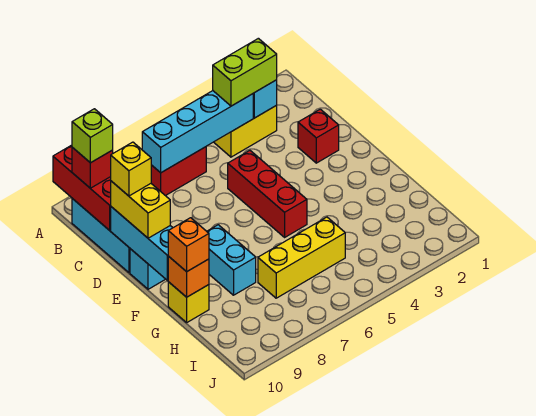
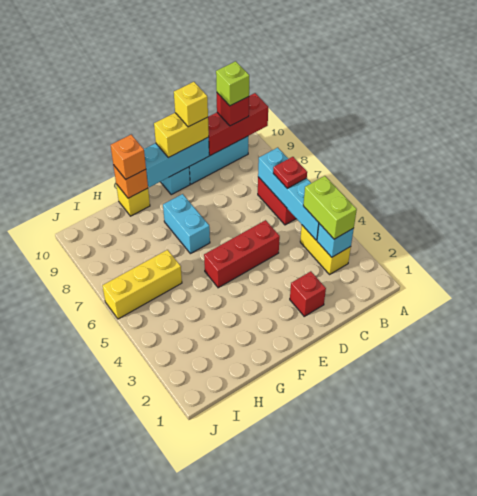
none -> red plate B6 level 3
cyan brick F8:G8 level 1 -> cyan brick F7:F8 level 1
yellow brick H5:H7 level 1 -> yellow brick H6:J6 level 1

